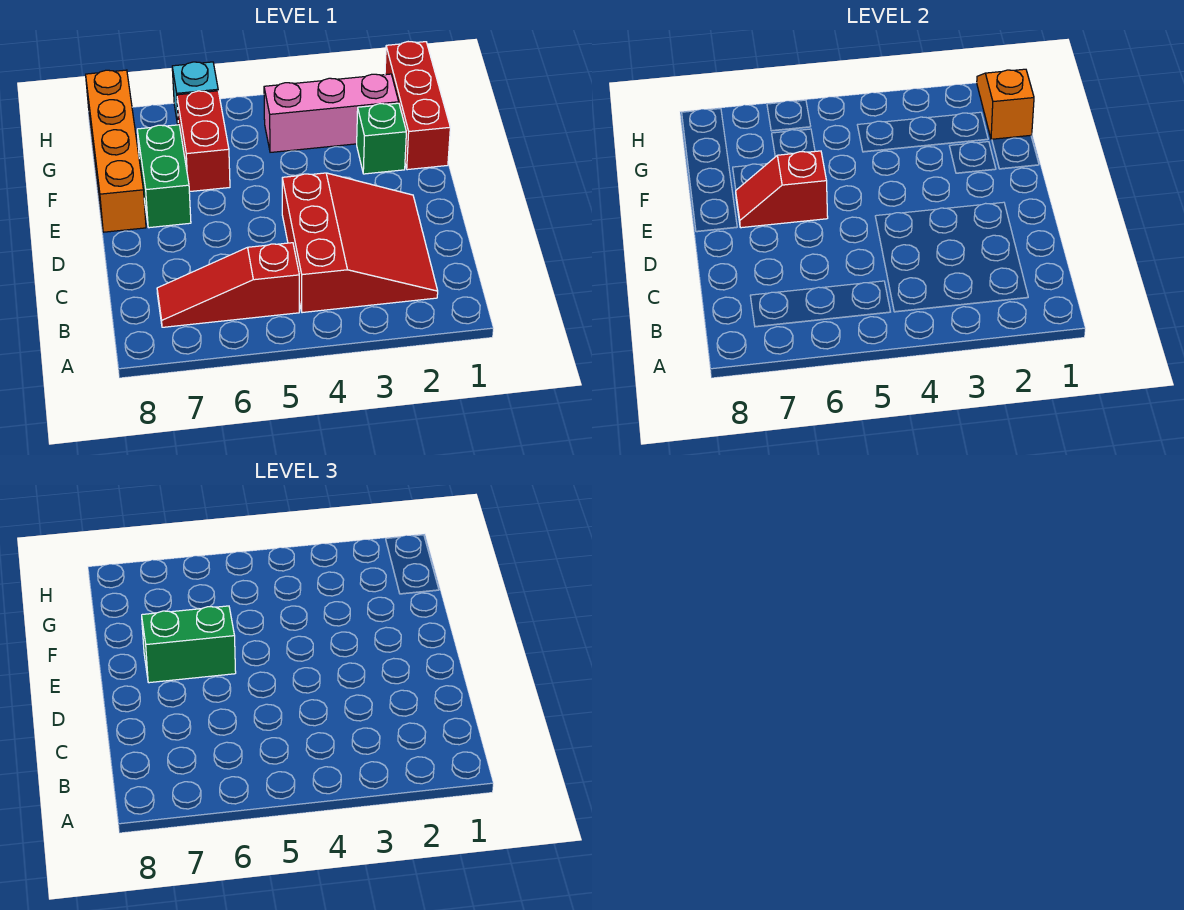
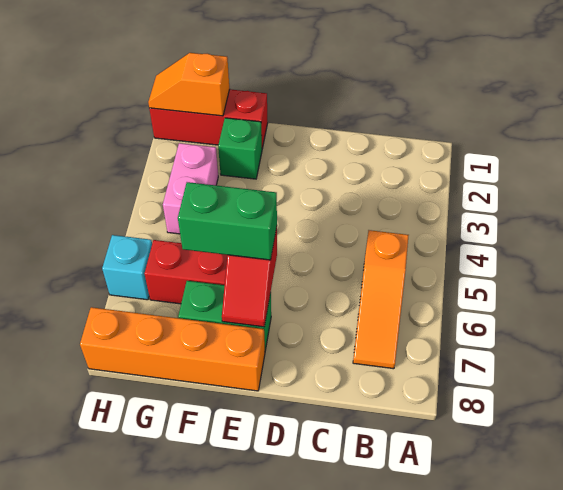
red slope B2:D4 level 1 top 4 -> none
red slope B5:B7 level 1 top 5 -> orange slope B5:B7 level 1 top 5
green brick E6:E7 level 3 -> green brick E6:F6 level 3
pink brick G2:G4 level 1 -> pink brick G3:G4 level 1

